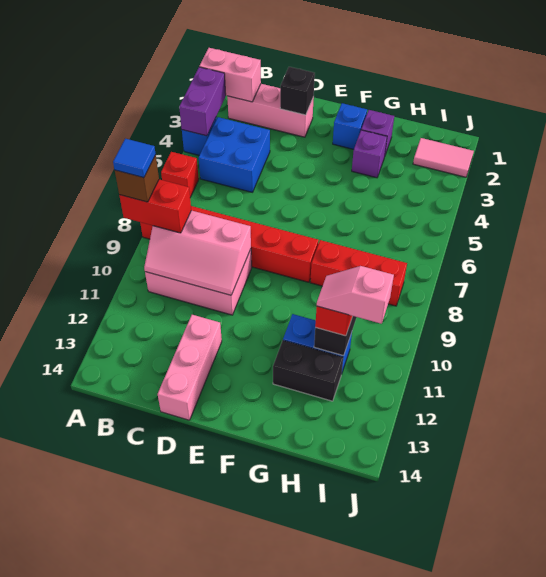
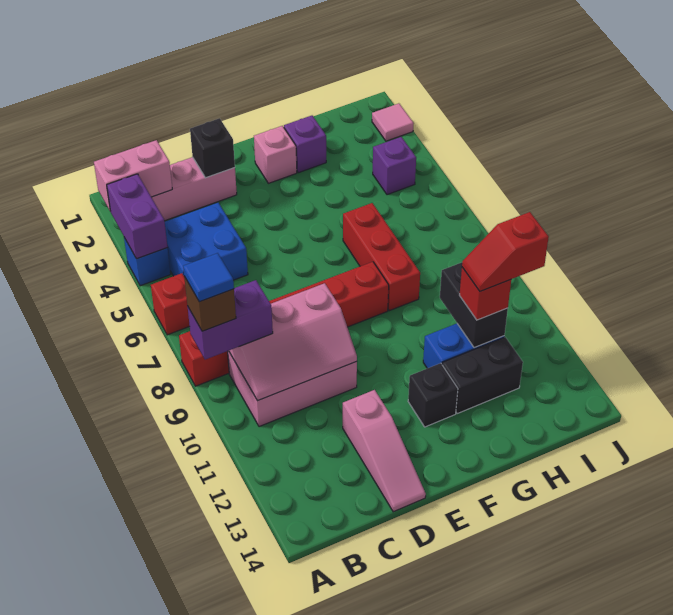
red brick A9:B9 level 3 -> purple brick A9:B9 level 3
pink brick D12:D14 level 1 -> pink slope D12:D14 level 1 top 12
blue brick F2 level 1 -> pink brick F2 level 1
none -> black brick F12 level 1
purple brick G3 level 1 -> purple brick I4 level 1
red brick G8:I8 level 1 -> red brick G6:G8 level 1
pink slope H11:I11 level 4 top I -> red slope H11:I11 level 4 top I
pink tile I2:J2 level 1 -> pink tile J2 level 1

